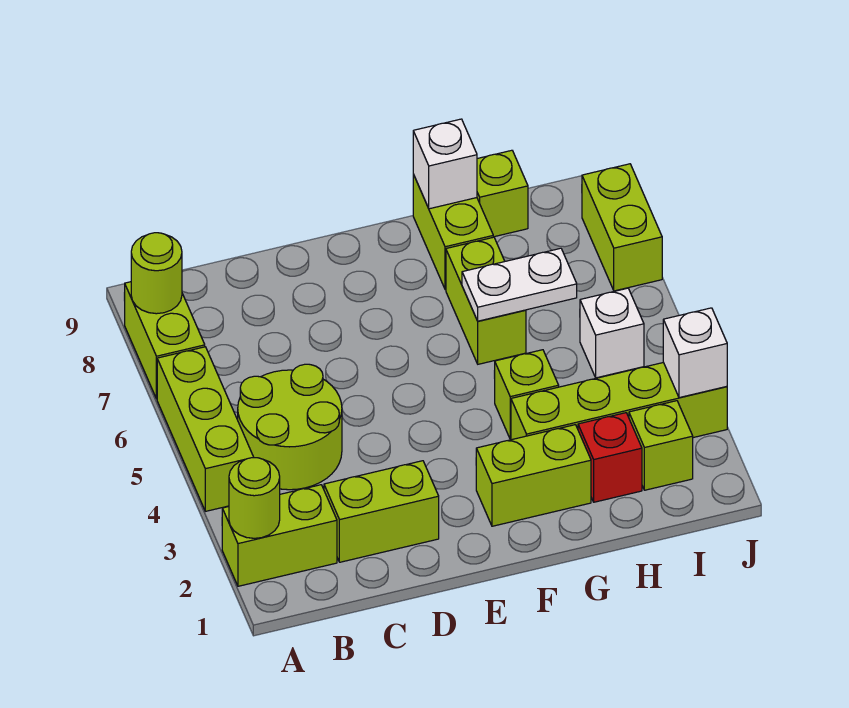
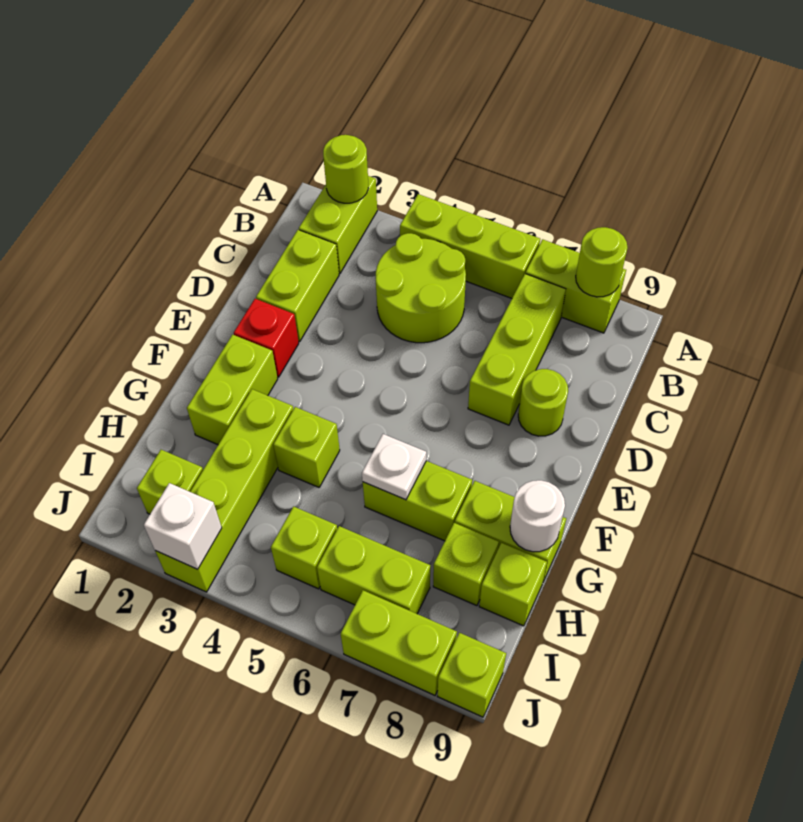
none -> lime brick B7:D7 level 1
none -> lime round brick D8 level 1
white plate G6:H6 level 2 -> white plate G6 level 2
white brick G9 level 2 -> white round brick G9 level 2
red brick H2 level 1 -> red brick E2 level 1
none -> lime brick H8 level 1
white brick I5 level 1 -> lime brick I5 level 1
none -> lime brick I6:I7 level 1
none -> lime brick J9 level 1

